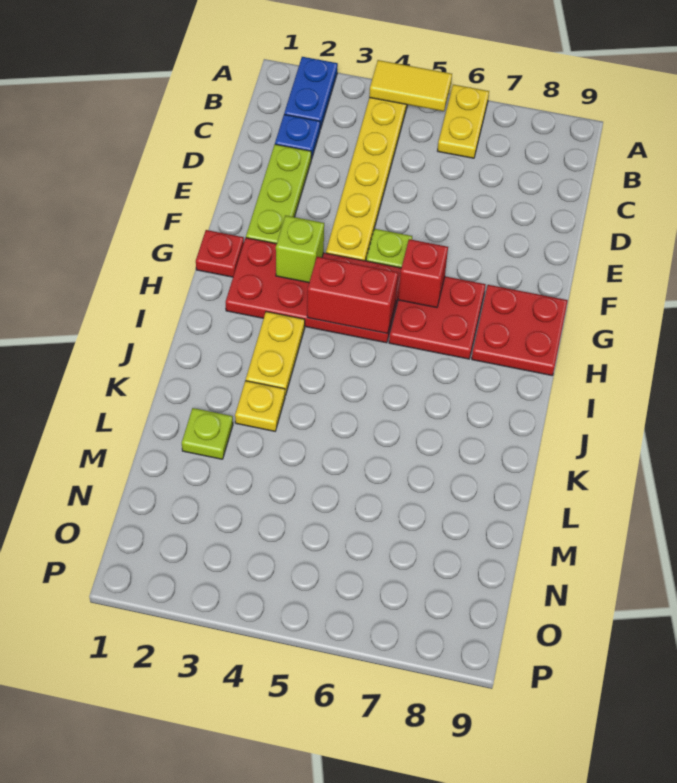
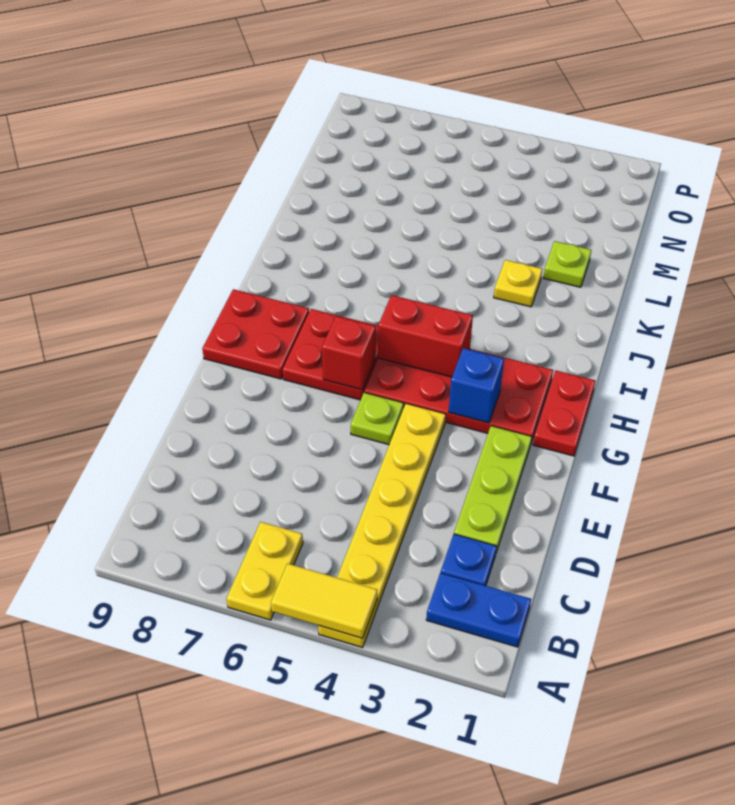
blue plate A2:B2 level 1 -> blue plate B1:B2 level 1
red plate G1 level 1 -> red plate G1:H1 level 1
lime brick G3 level 2 -> blue brick G3 level 2
yellow plate I3:J3 level 1 -> none

